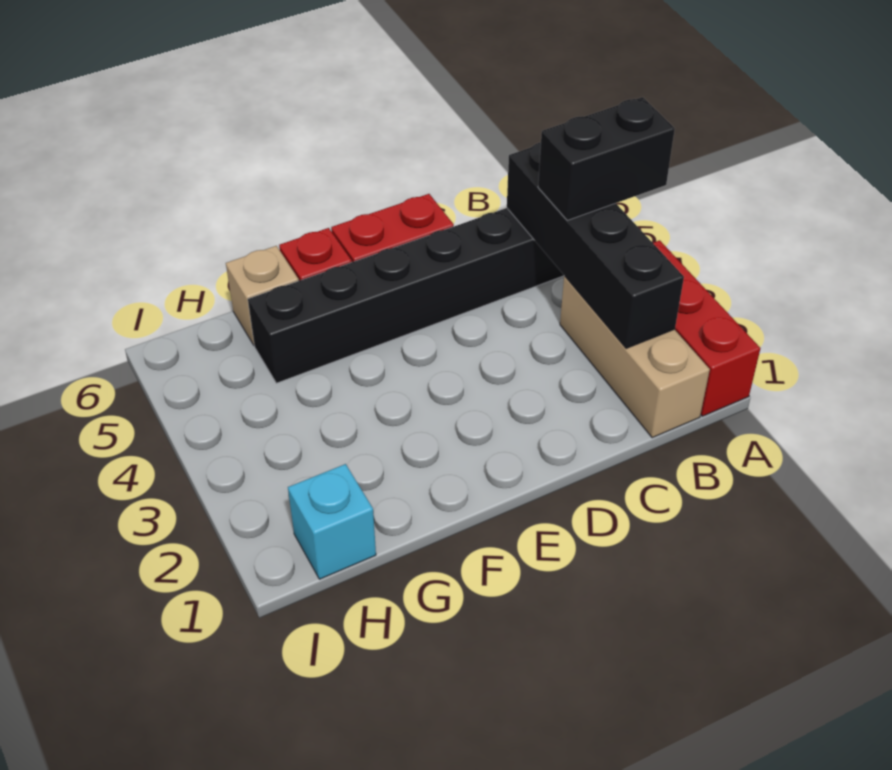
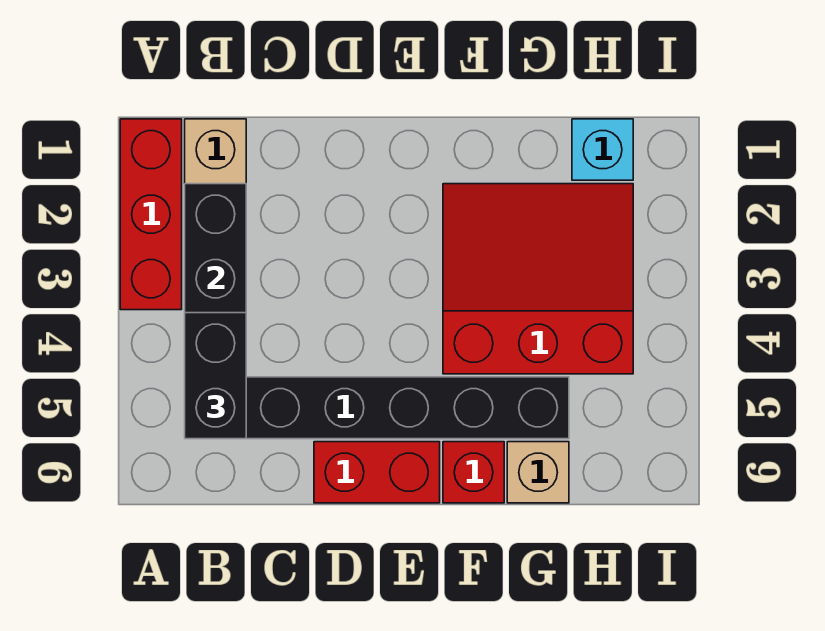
black brick A4:B4 level 3 -> black brick B4:B5 level 3
none -> red slope F2:H4 level 1 top 4

